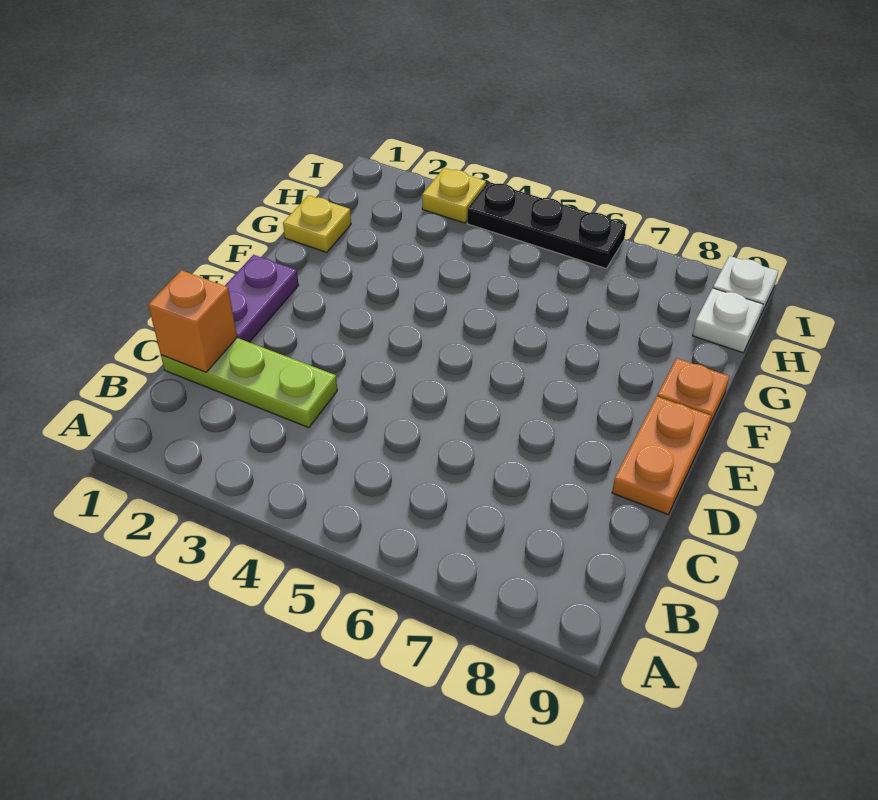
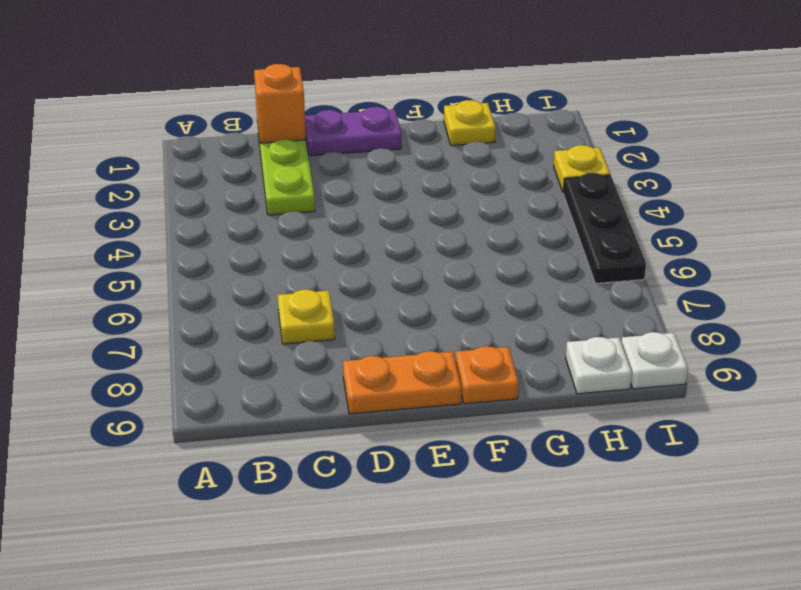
none -> yellow plate C7 level 1

